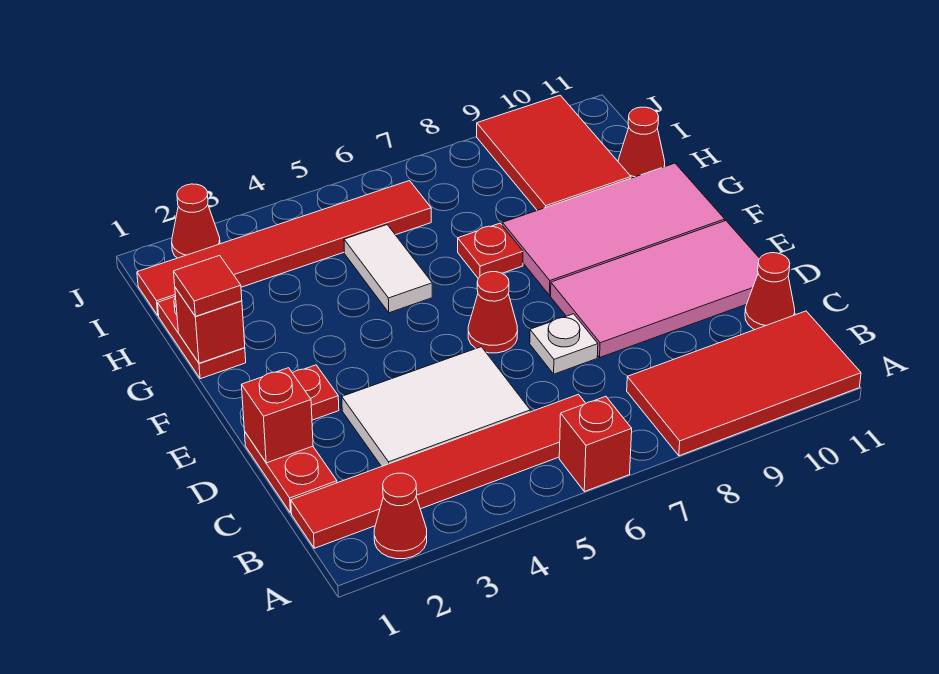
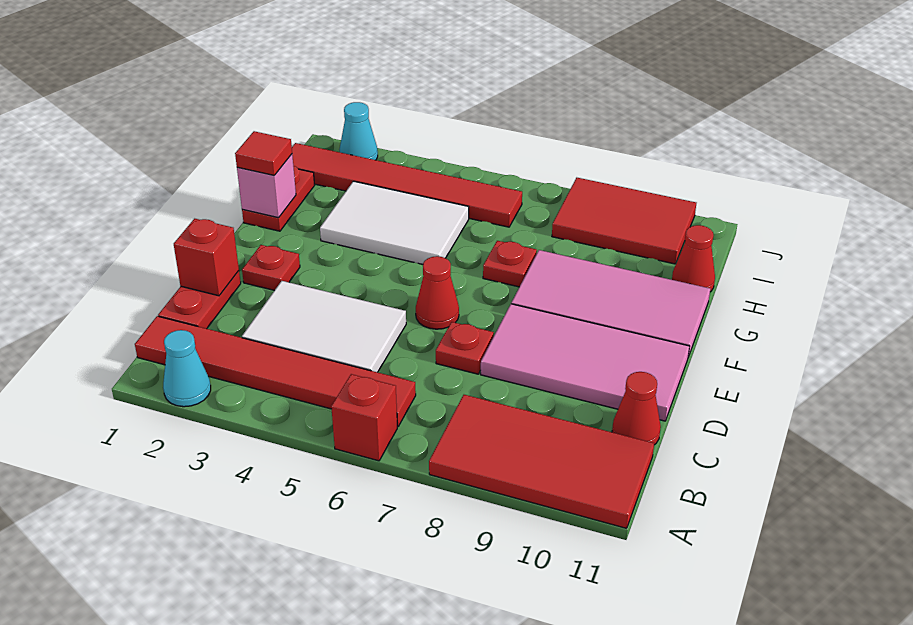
red cone A2 level 1 -> cyan cone A2 level 1
white plate D7 level 1 -> red plate D7 level 1
red brick G1 level 2 -> pink brick G1 level 2
white tile G5:H5 level 1 -> white tile G3:H5 level 1
red tile H9:J10 level 1 -> red tile I8:J10 level 1
red cone J2 level 1 -> cyan cone J2 level 1

